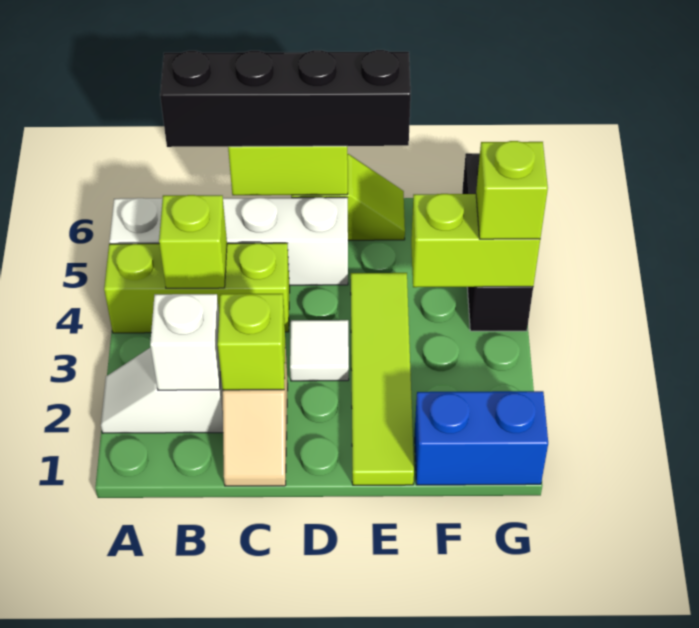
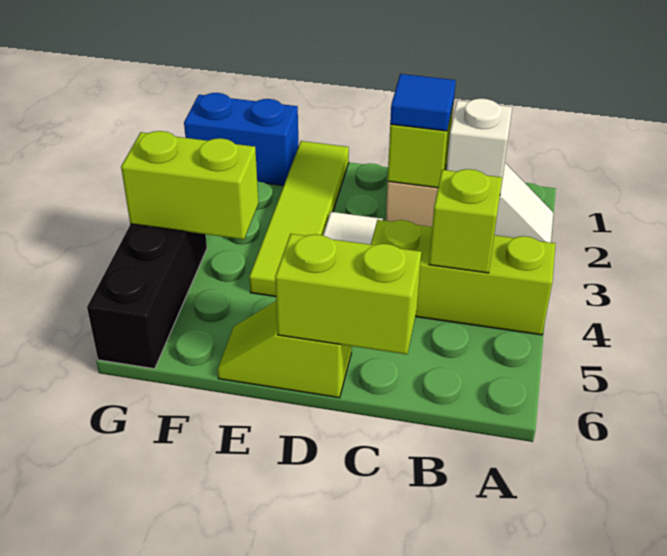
white brick A5:D5 level 1 -> none
black brick B6:E6 level 3 -> none
none -> blue tile C2 level 3
lime brick G4 level 3 -> none

